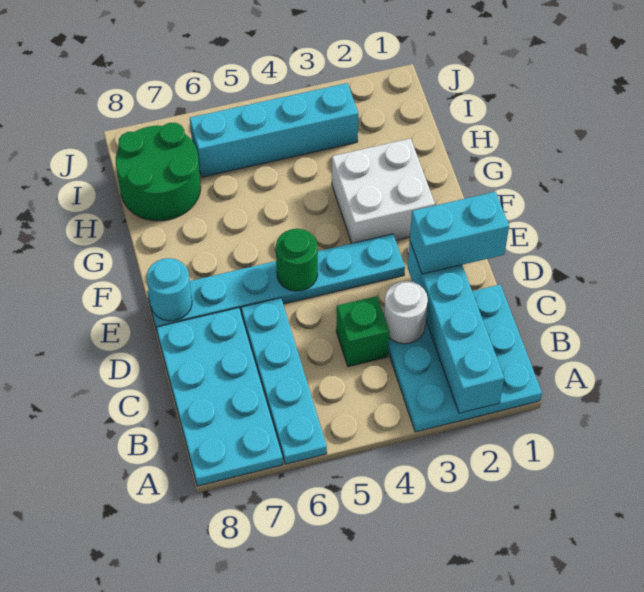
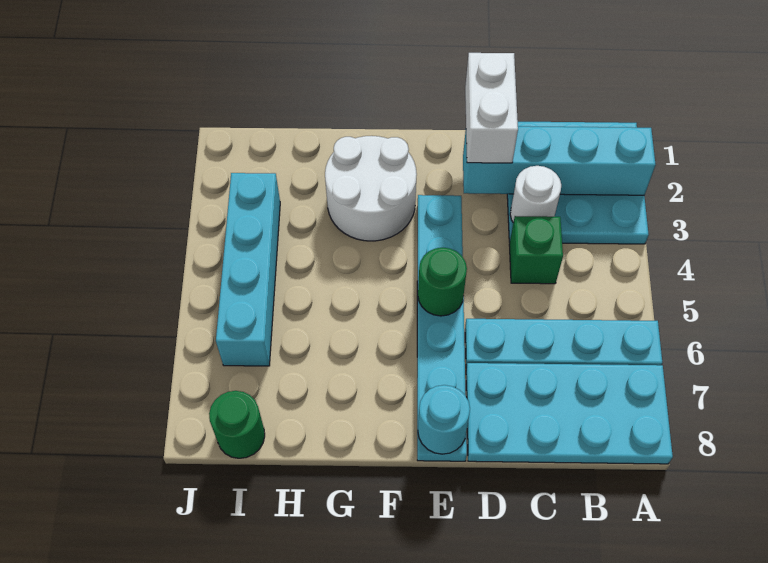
cyan brick D1:D2 level 3 -> white brick D1:D2 level 3
white brick F2:G3 level 1 -> white round brick F2:G3 level 1
green round brick H7:I8 level 1 -> green round brick I8 level 1

